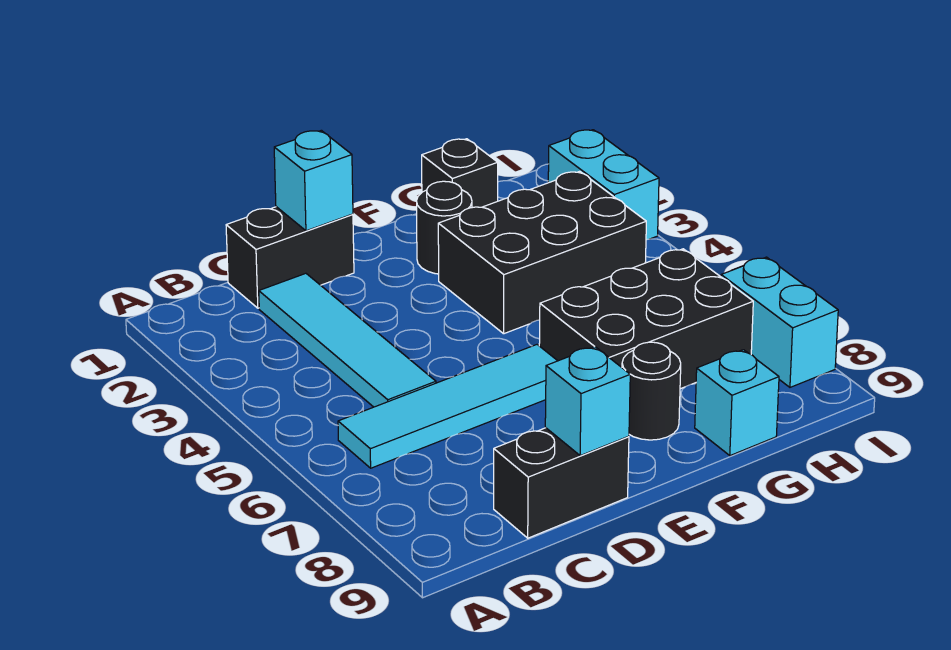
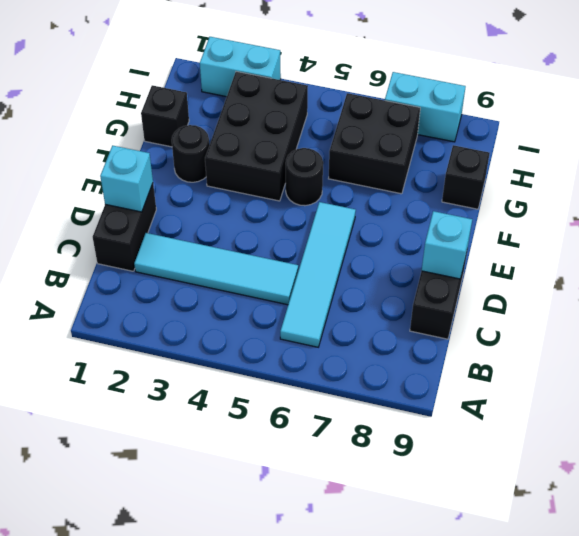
black brick F6:H7 level 1 -> black brick G6:H7 level 1
black round brick F8 level 1 -> black round brick F5 level 1
cyan brick G9 level 1 -> black brick G9 level 1

